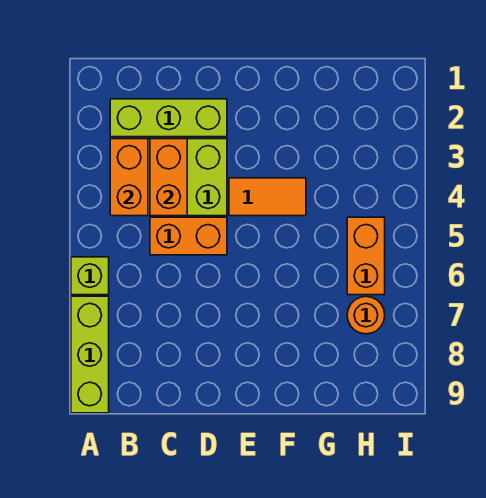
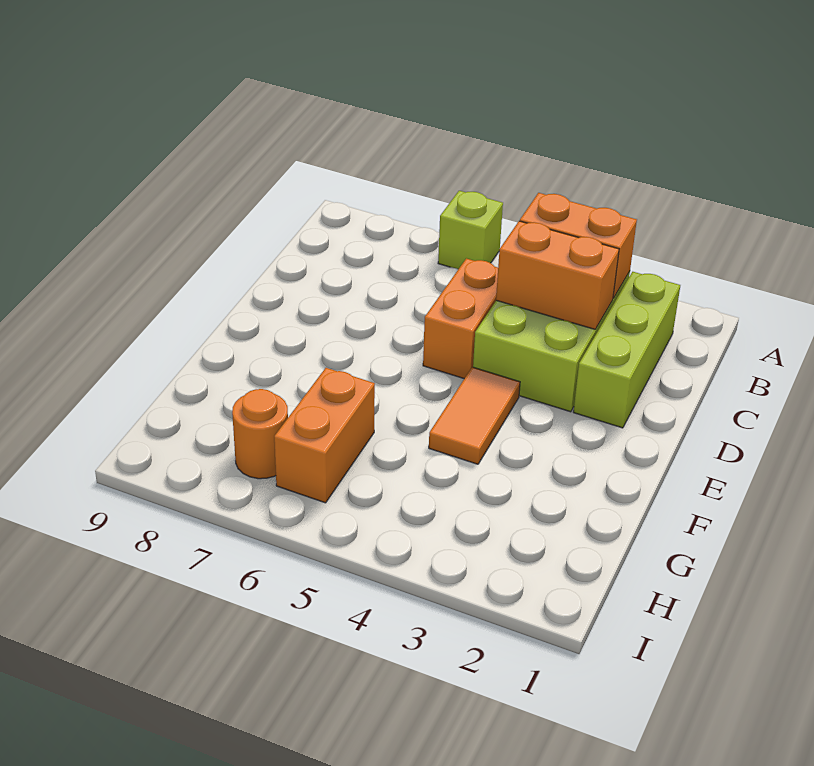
lime brick A7:A9 level 1 -> none
orange brick H5:H6 level 1 -> orange brick G6:H6 level 1

